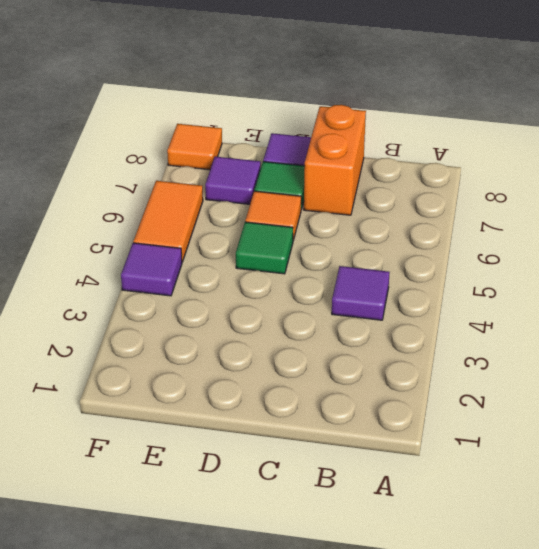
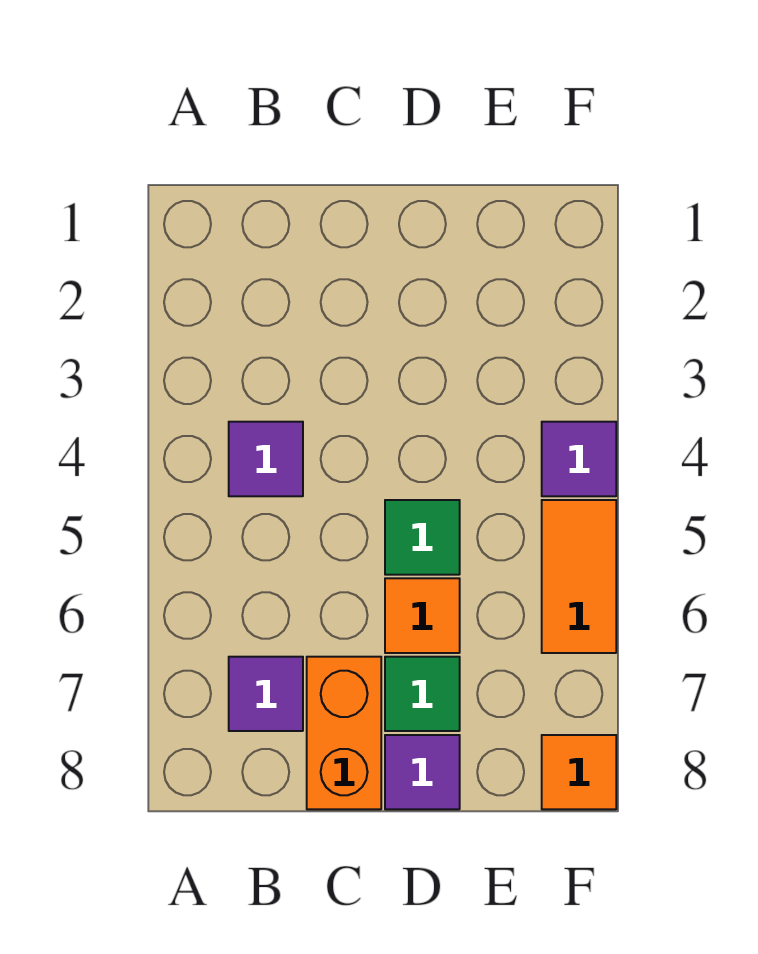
purple tile E7 level 1 -> purple tile B7 level 1

